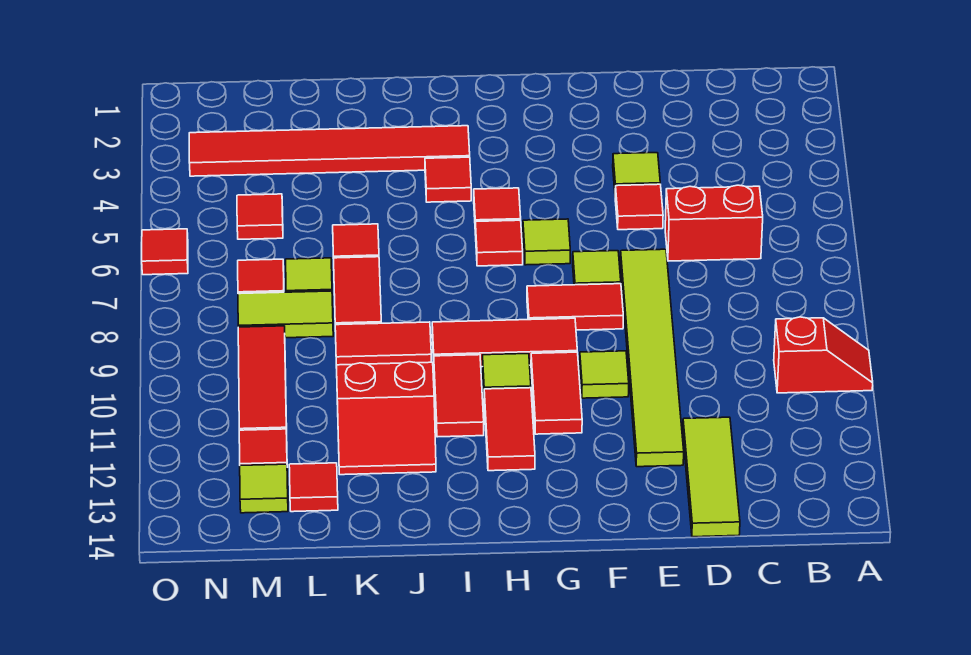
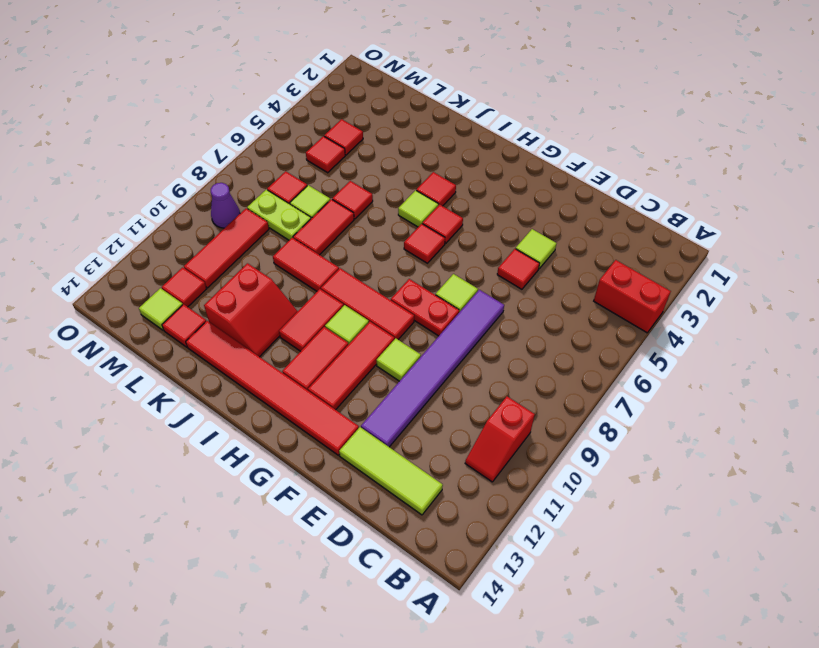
red slope A10:B10 level 1 top B -> red slope B10:B11 level 1 top 10
red brick C6:D6 level 1 -> red brick A4:B4 level 1
lime tile D12:D14 level 1 -> lime tile C13:E13 level 1
lime tile E7:E12 level 1 -> purple tile E7:E12 level 1
red tile F8:G8 level 1 -> red plate F8:G8 level 1
lime tile G6 level 1 -> lime tile I5 level 1
red tile G10:G11 level 1 -> red tile G10:G12 level 1
red tile I3:N3 level 1 -> red tile F13:K13 level 1
red slope J11:K12 level 1 top 11 -> red slope J11:K12 level 1 top K
lime tile L8:M8 level 1 -> lime plate L8:M8 level 1
none -> purple cone N9 level 1
red tile O6 level 1 -> red tile M4 level 1

